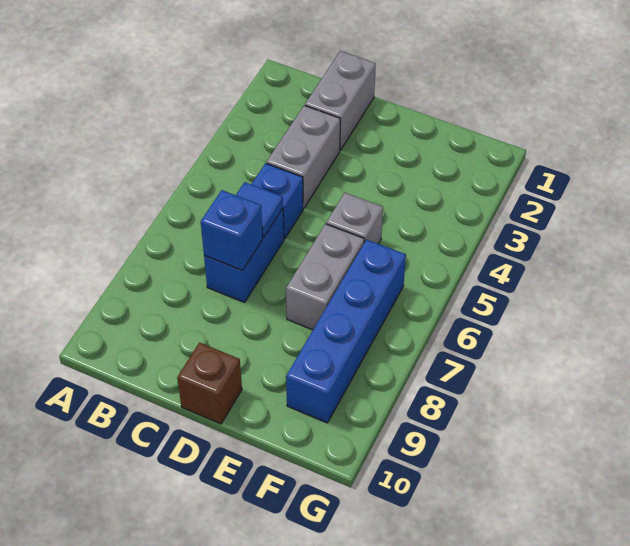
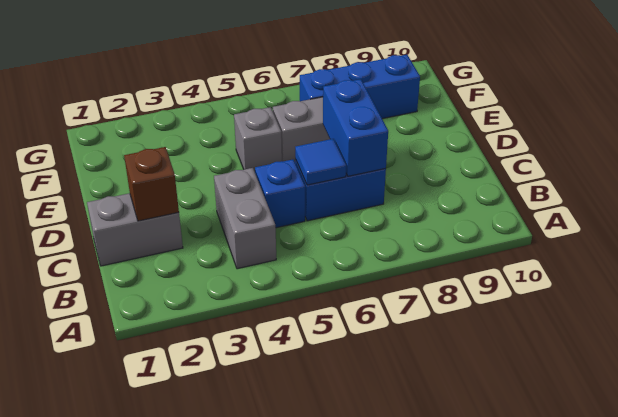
grey brick C3:C4 level 1 -> grey brick B4:C4 level 1
blue brick C7 level 2 -> blue brick C7:D7 level 2
brown brick D10 level 1 -> brown brick C2 level 2
blue brick F6:F9 level 1 -> blue brick F7:F9 level 1

